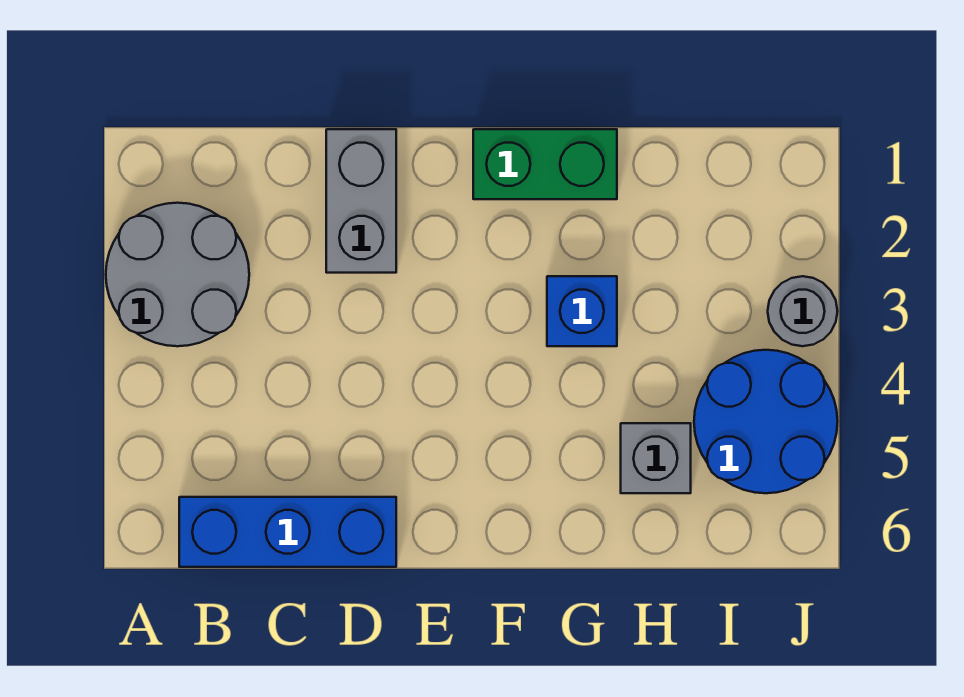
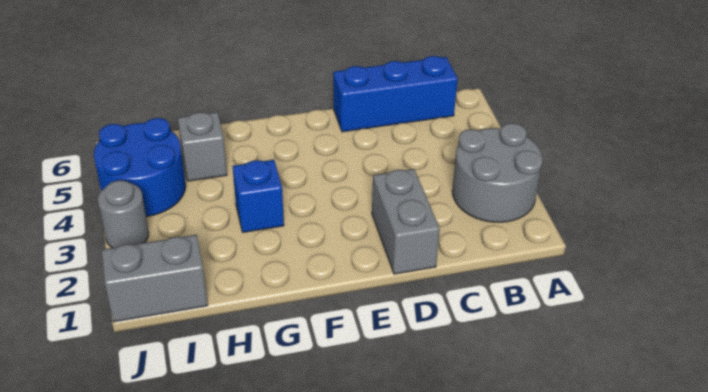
green brick F1:G1 level 1 -> none
none -> grey brick I1:J1 level 1

